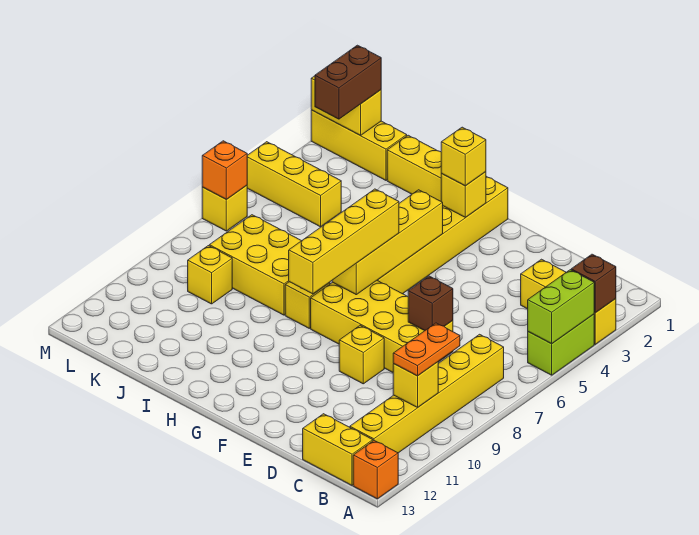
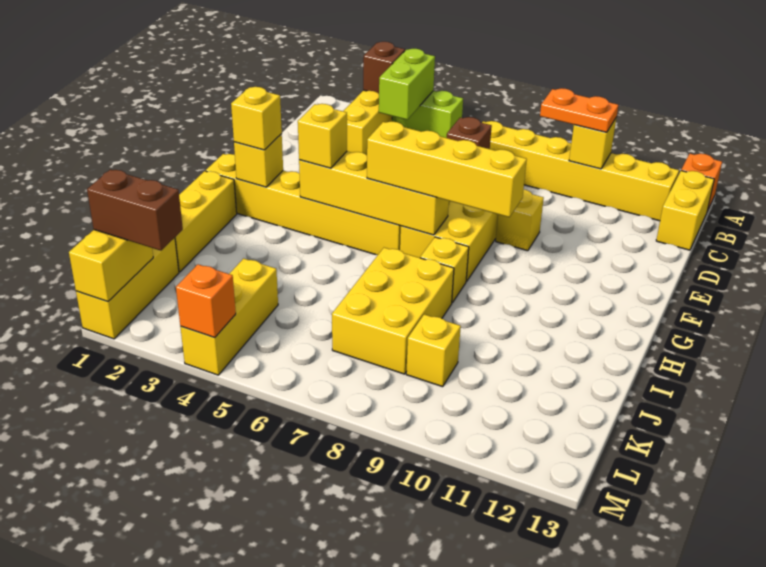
lime brick A4:A5 level 2 -> lime brick A4:B4 level 2
yellow brick M6 level 1 -> yellow brick G4 level 3
orange brick M6 level 2 -> orange brick M4 level 2

